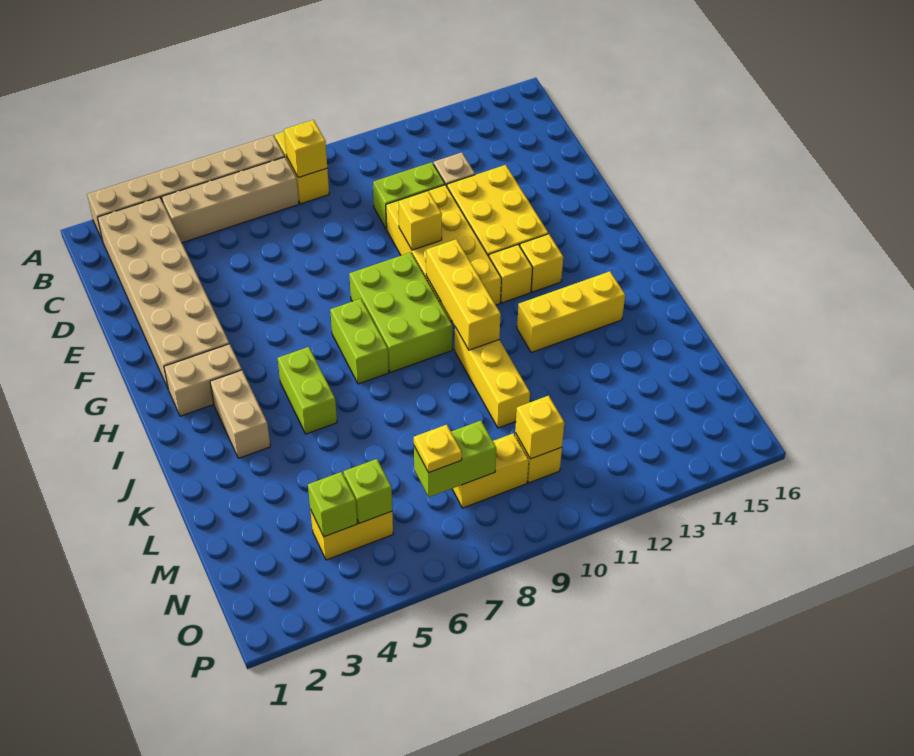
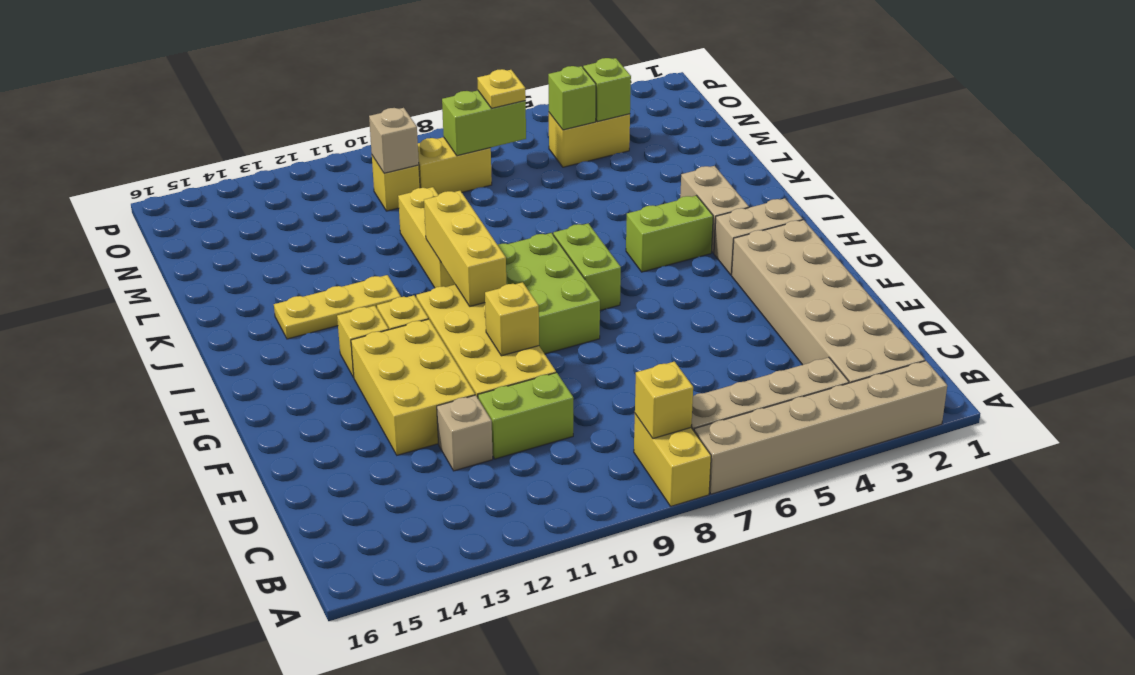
lime brick I5:J5 level 1 -> lime brick I4:I5 level 1
yellow brick J12:J14 level 1 -> yellow plate J12:J14 level 1
yellow brick N10 level 2 -> tan brick N10 level 2

